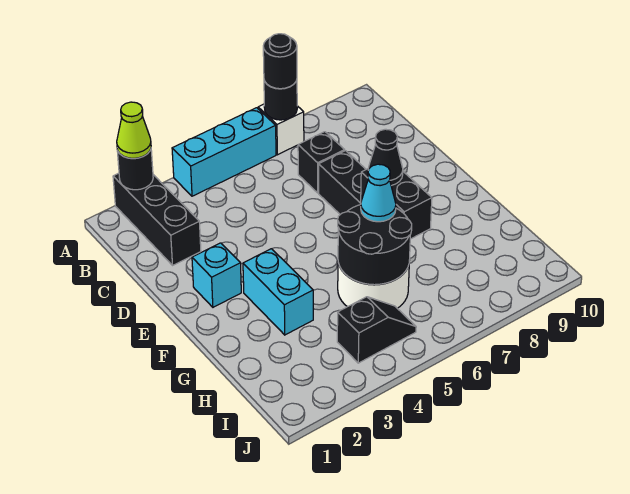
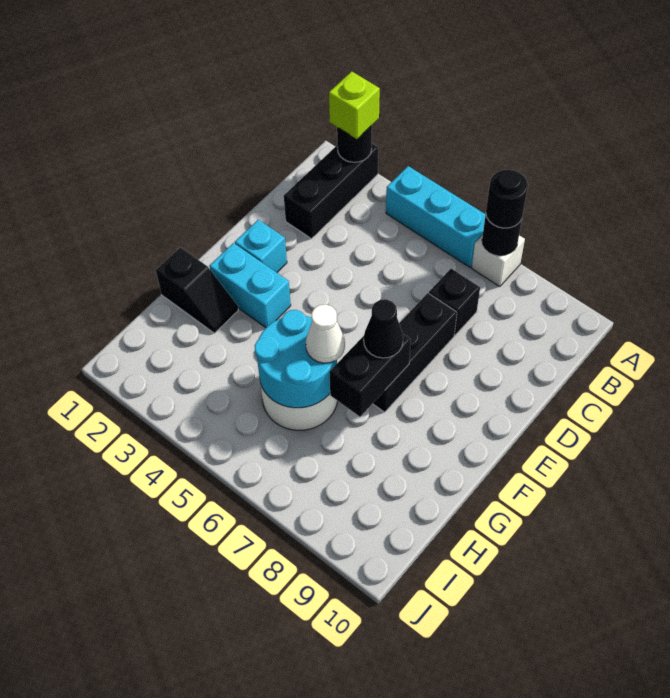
lime cone A2 level 3 -> lime brick A2 level 3
cyan brick F3:G3 level 1 -> cyan brick F2:F3 level 1
black round brick G5:H6 level 2 -> cyan round brick G5:H6 level 2
cyan cone G6 level 3 -> white cone G6 level 3
black slope I4:I5 level 1 top 4 -> black slope G1:G2 level 1 top 1

